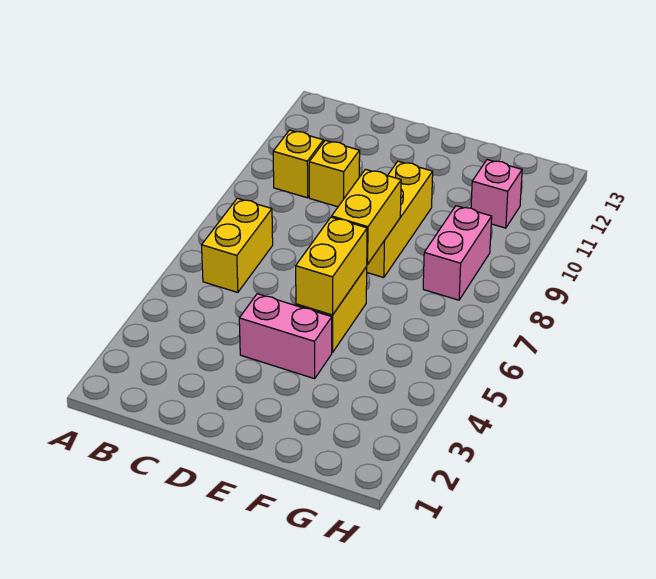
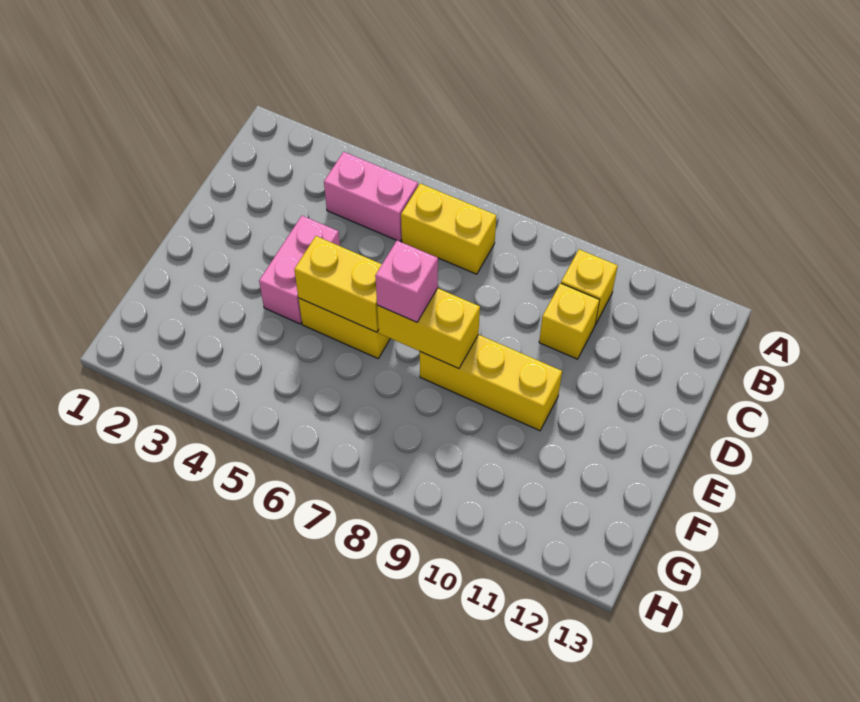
pink brick G8:G9 level 1 -> pink brick B4:B5 level 1
pink brick G11 level 1 -> pink brick E7 level 3

